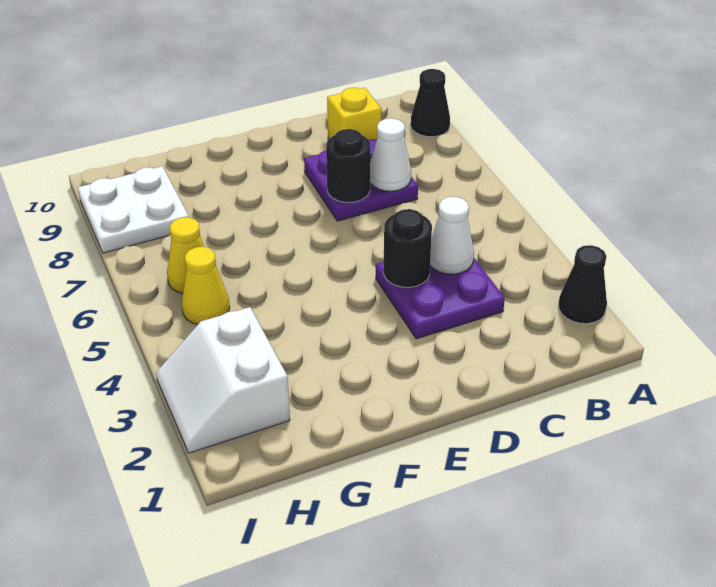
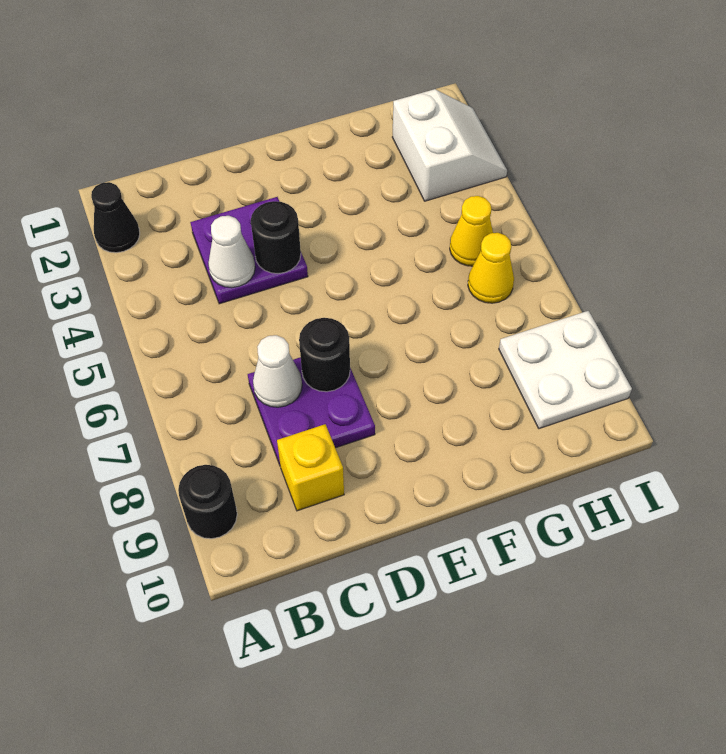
black cone A9 level 1 -> black round brick A9 level 1

